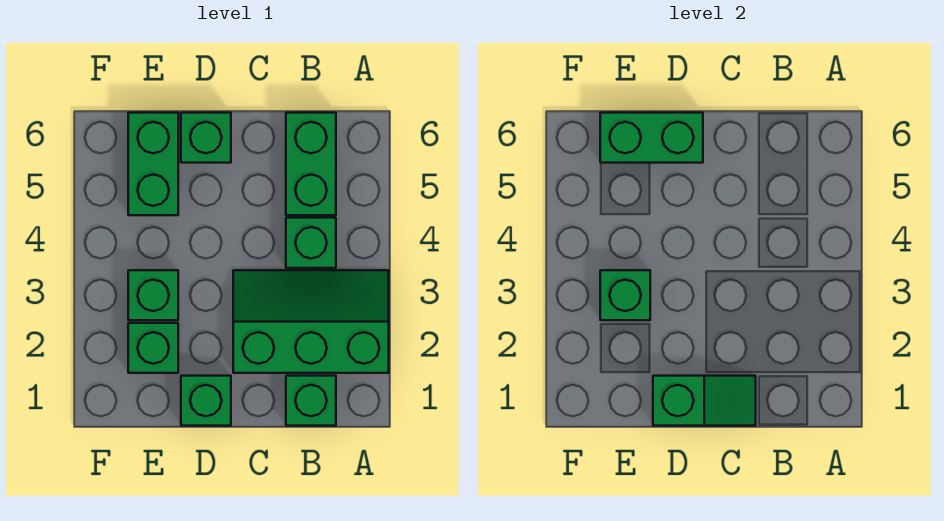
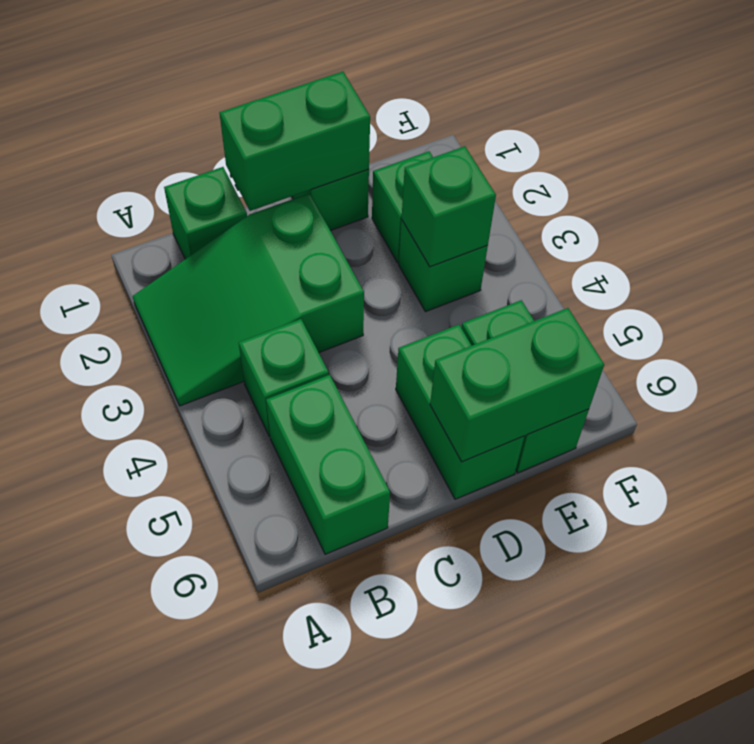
green slope A2:C3 level 1 top 2 -> green slope A2:C3 level 1 top C
green slope C1:D1 level 2 top D -> green brick C1:D1 level 2
green brick D6 level 1 -> green brick D5:D6 level 1

